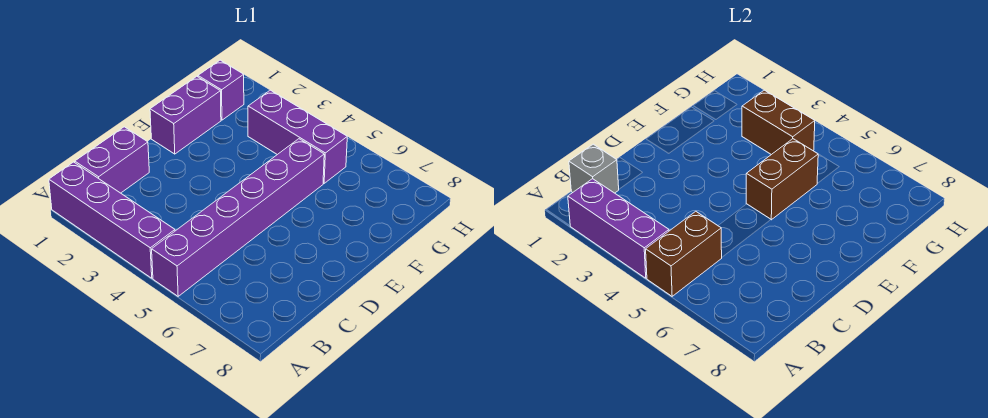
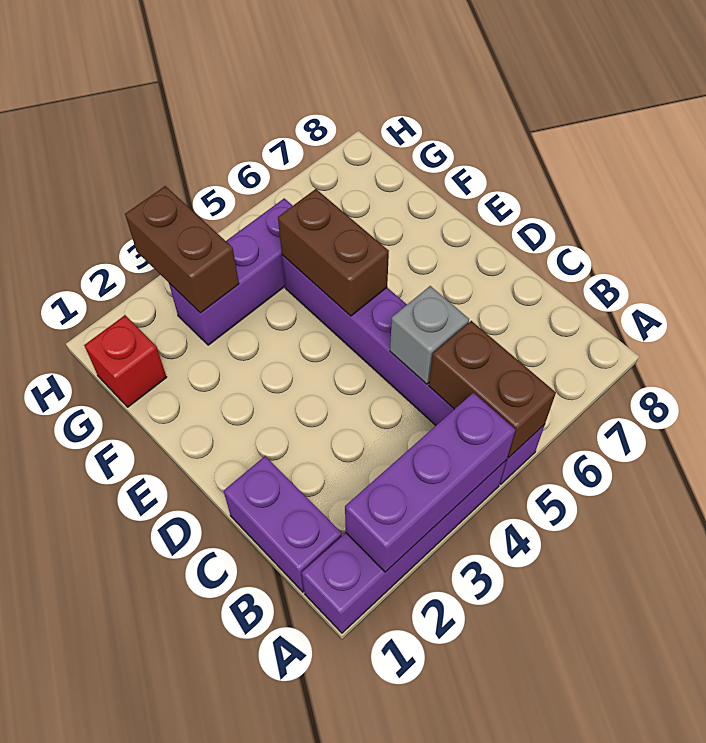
grey brick B1 level 2 -> grey brick C5 level 2
purple brick E1:F1 level 1 -> none
purple brick G1 level 1 -> red brick G1 level 1
brown brick G3:G4 level 2 -> brown brick G3:H3 level 2

